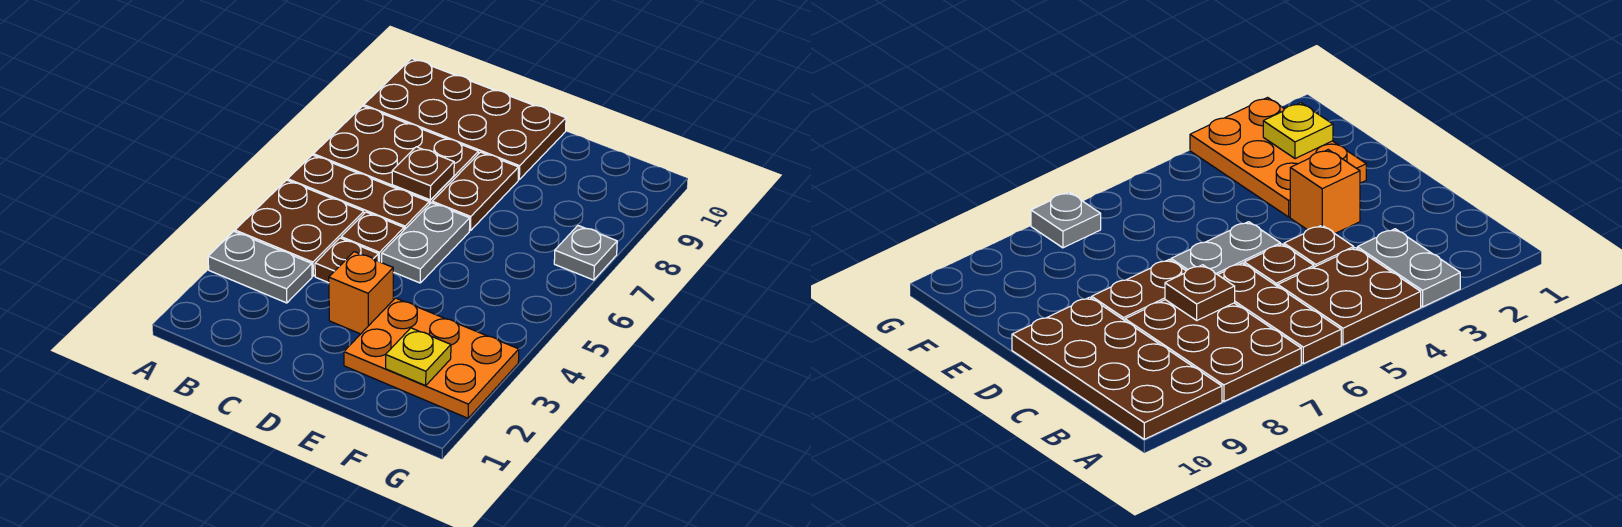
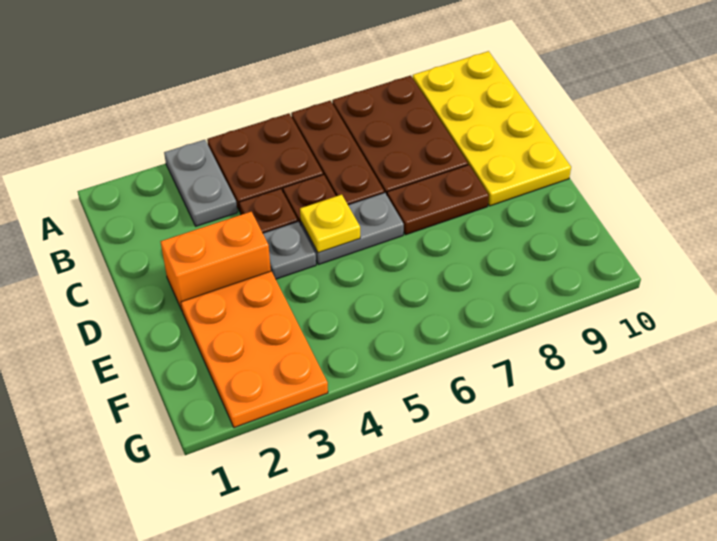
brown plate A9:D10 level 1 -> yellow plate A9:D10 level 1
brown plate C7 level 2 -> none
orange brick D3 level 1 -> orange brick D2:D3 level 1
yellow plate F2 level 2 -> yellow plate D5 level 2
grey plate G7 level 1 -> grey plate D4 level 1

